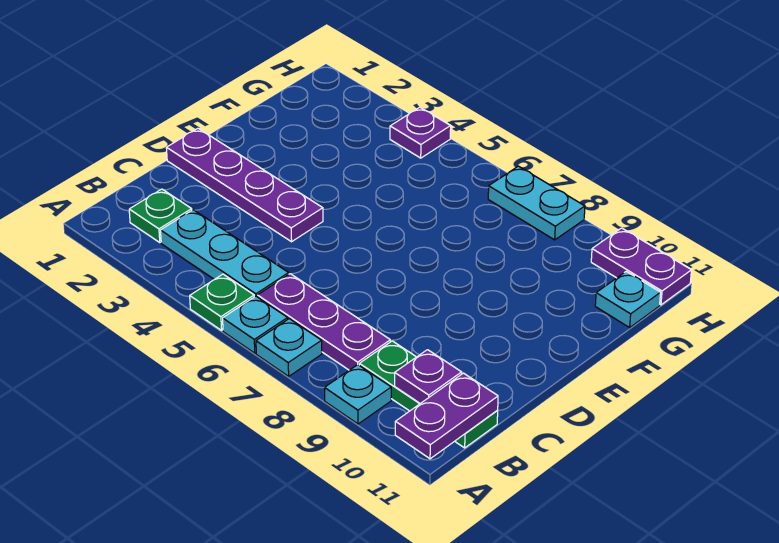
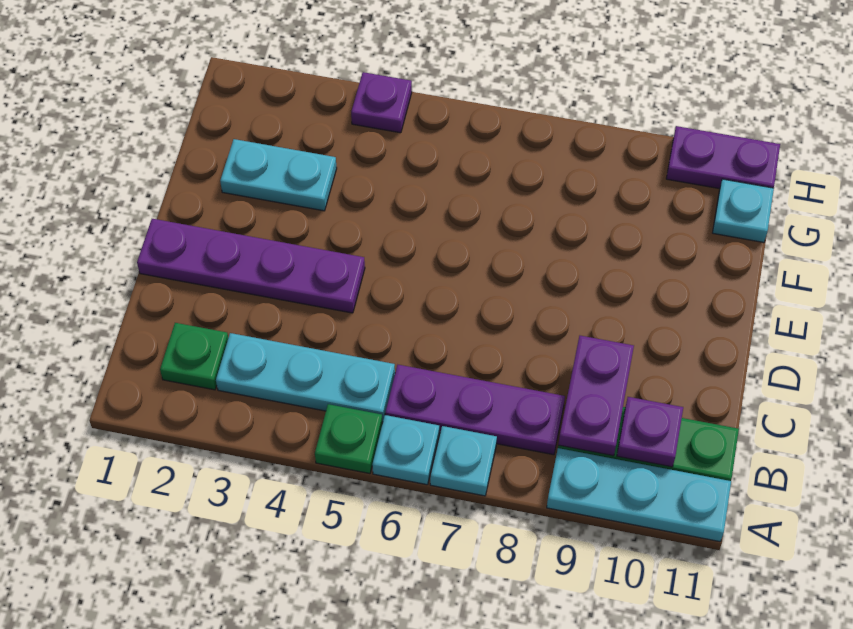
cyan plate A9 level 1 -> cyan plate A9:A11 level 1
purple plate A11:B11 level 2 -> purple plate B9:C9 level 2
cyan plate H7:H8 level 1 -> cyan plate F2:F3 level 1

